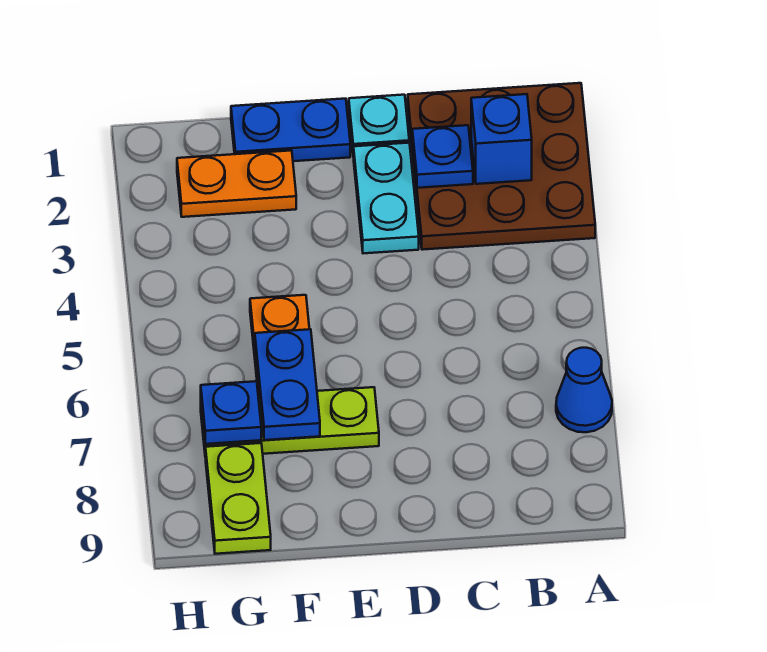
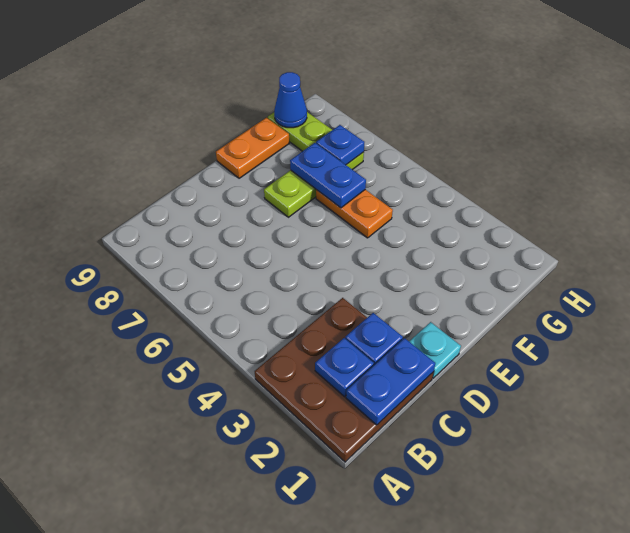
blue cone A7 level 1 -> blue cone G9 level 2
blue brick B2 level 2 -> blue plate B2 level 2
cyan plate D2:D3 level 1 -> none
blue plate E1:F1 level 1 -> blue plate B1:C1 level 2
orange plate F2:G2 level 1 -> orange plate E9:F9 level 1

